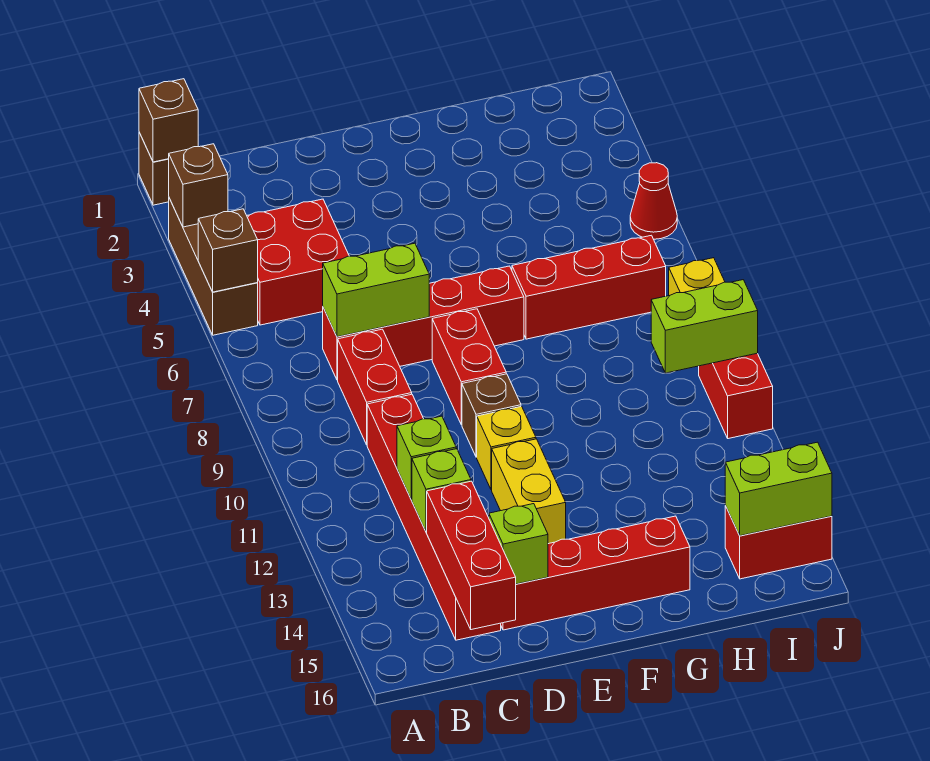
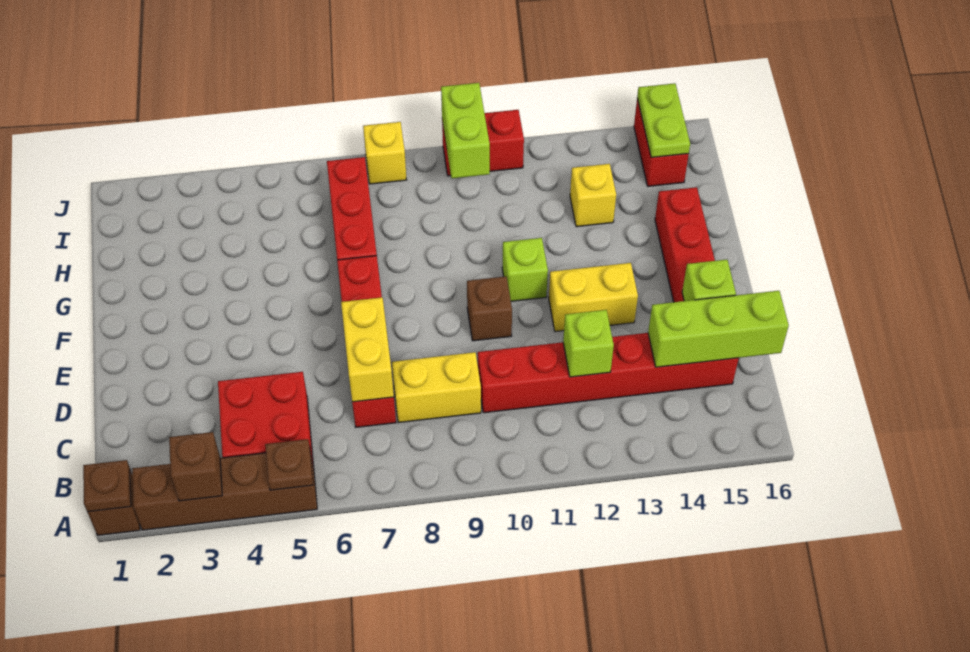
brown brick A1 level 2 -> brown plate A1 level 2
brown brick A3:A5 level 1 -> brown brick A2:A5 level 1
brown brick A5 level 2 -> brown plate A5 level 2
lime brick C7:D7 level 2 -> yellow brick C7:D7 level 2
red brick C8:C9 level 1 -> yellow brick C8:C9 level 1
lime brick C13 level 2 -> lime brick F11 level 1
red brick C14:C16 level 2 -> lime brick C14:C16 level 2
red brick E8:E9 level 1 -> none
yellow brick E11 level 1 -> yellow brick H13 level 1
lime brick I15:J15 level 2 -> lime plate I15:J15 level 2
red cone J5 level 1 -> none

